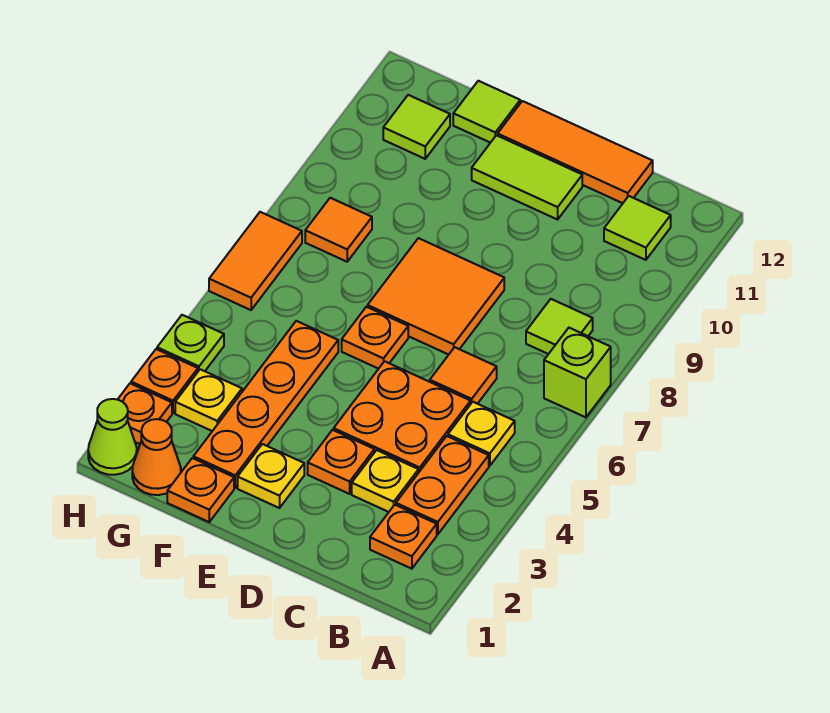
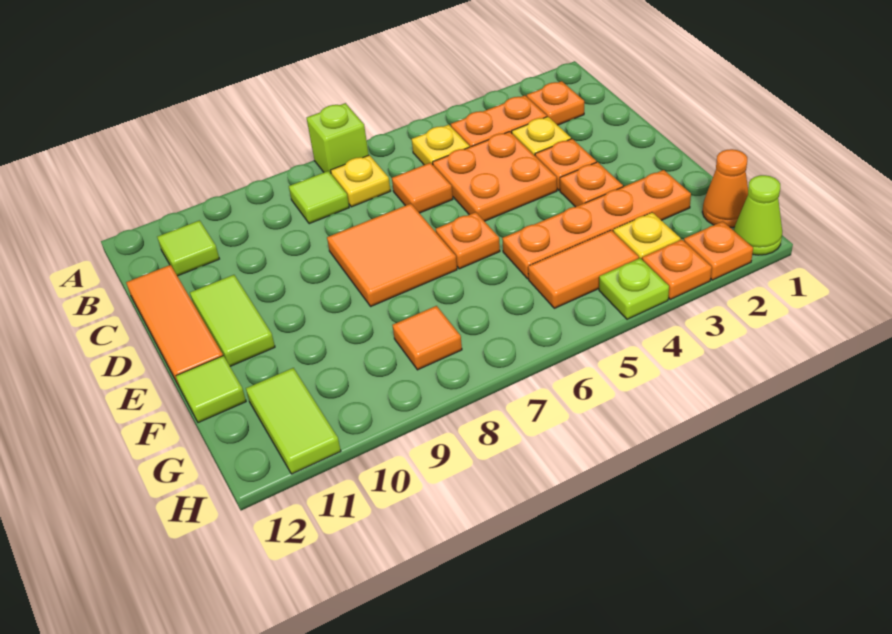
yellow plate E2 level 1 -> yellow plate B7 level 1
orange plate F1 level 1 -> orange plate E3 level 1
lime tile G11 level 1 -> lime tile G11:H11 level 1
orange tile H6:H7 level 1 -> orange tile G4:G5 level 1

